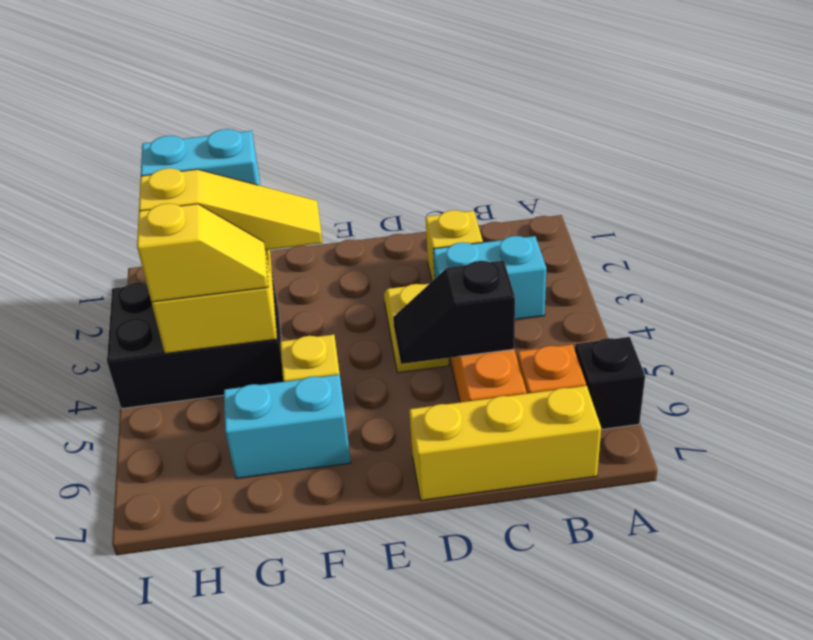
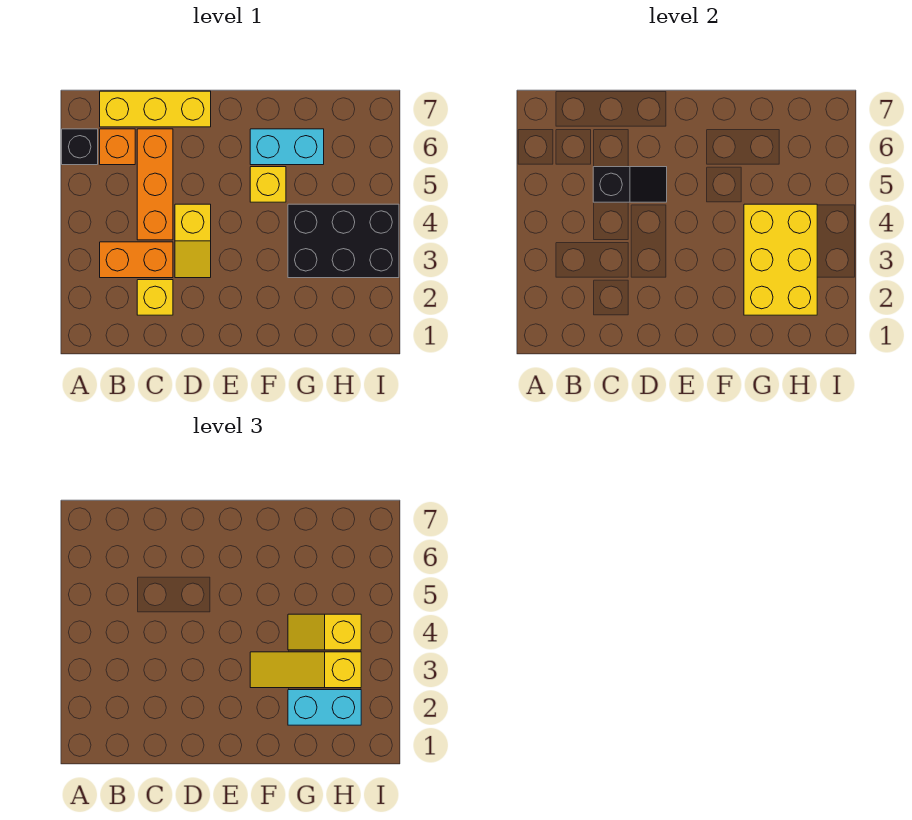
cyan brick B3:C3 level 1 -> orange brick B3:C3 level 1

